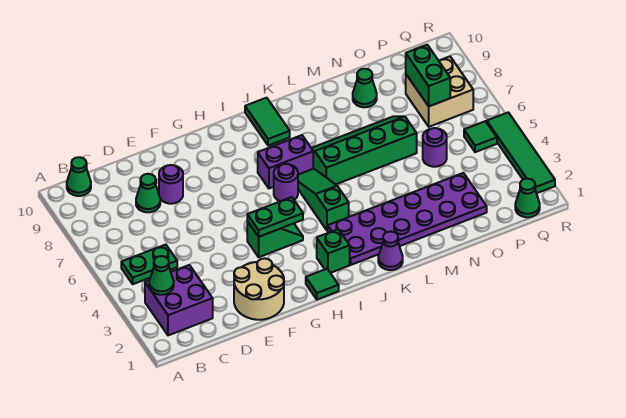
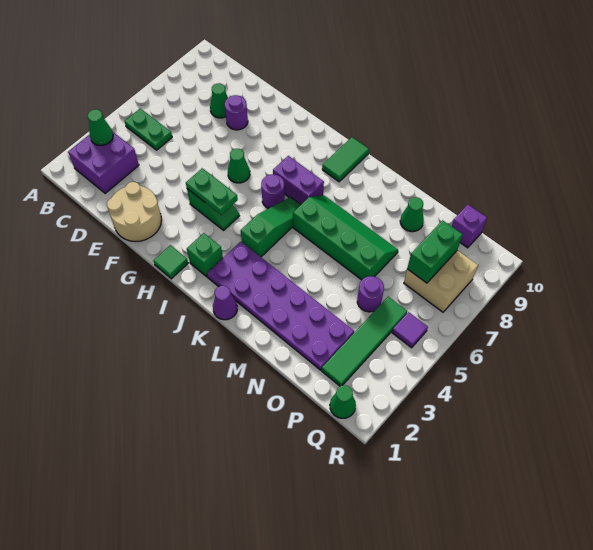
green cone B10 level 1 -> green cone G6 level 1
none -> purple brick P10 level 1
green tile Q5 level 1 -> purple tile Q5 level 1
green tile R2:R5 level 1 -> green tile P2:P5 level 1

